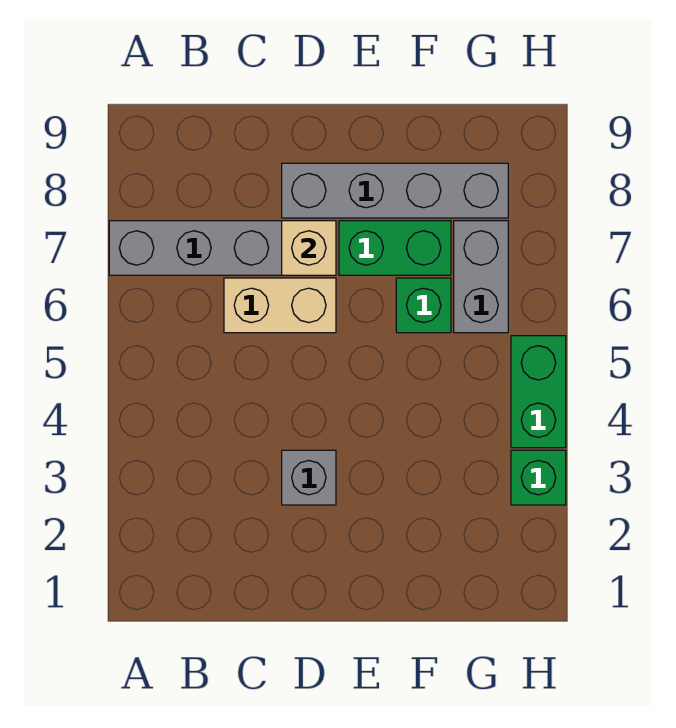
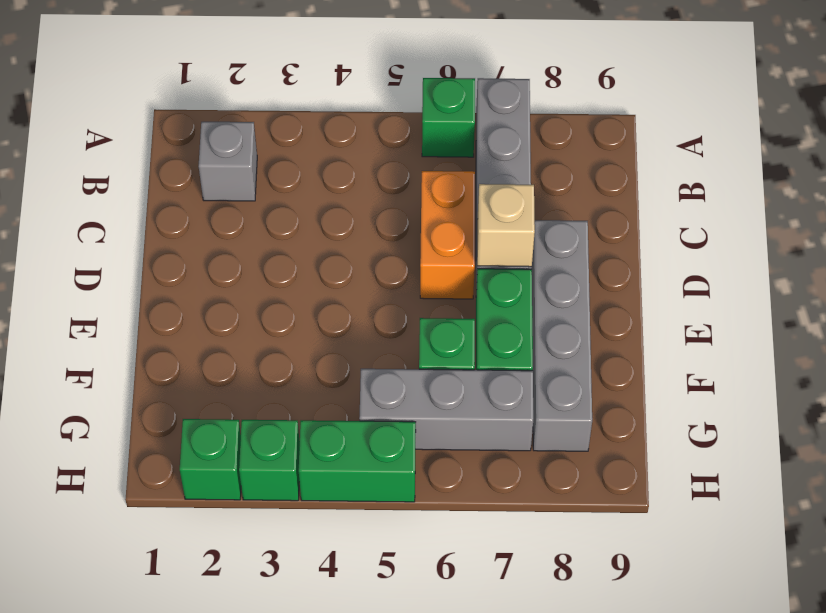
none -> green brick A6 level 1
tan brick C6:D6 level 1 -> orange brick C6:D6 level 1
grey brick D3 level 1 -> grey brick B2 level 1
grey brick G6:G7 level 1 -> grey brick G5:G7 level 1
none -> green brick H2 level 1

